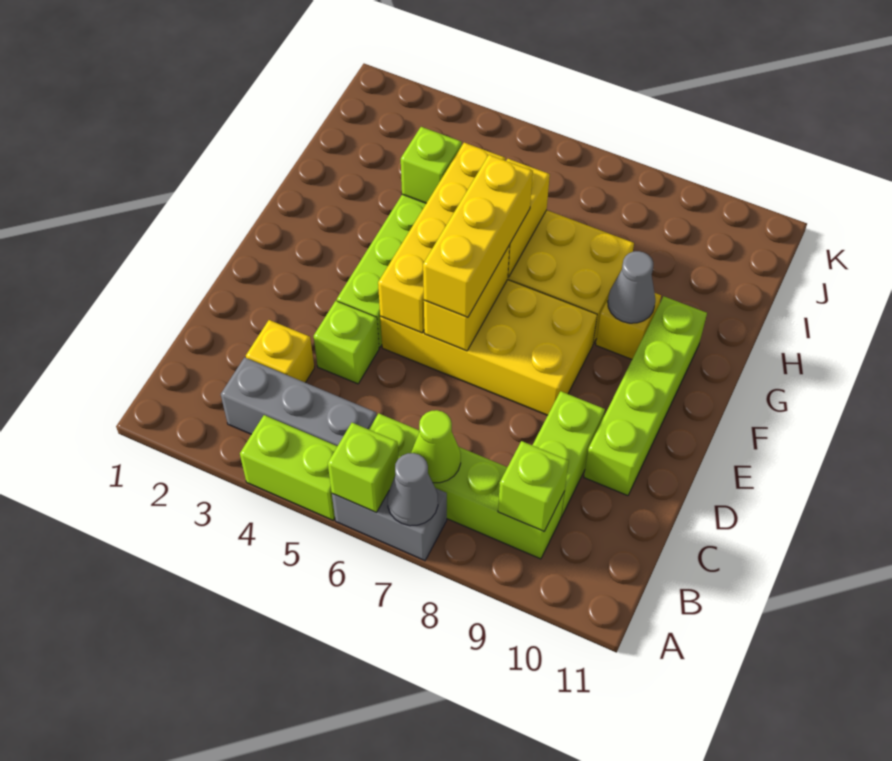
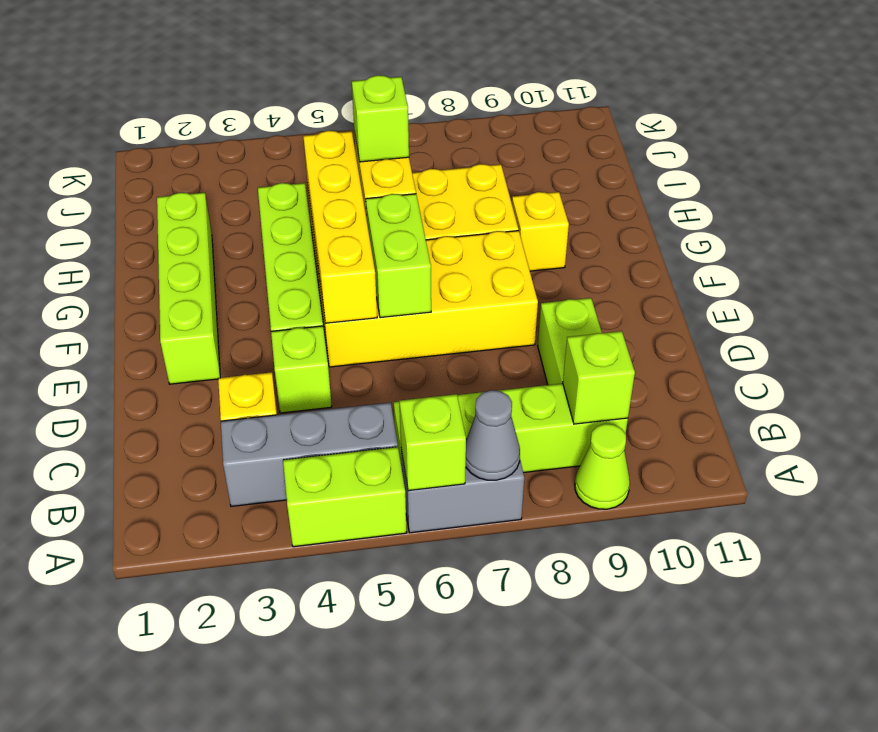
lime cone B7 level 2 -> lime cone A9 level 1
lime brick D10:G10 level 1 -> lime brick E2:H2 level 1
yellow brick E6:F6 level 2 -> lime brick E6:F6 level 2
yellow brick E6:G6 level 3 -> none
grey cone G9 level 2 -> none
lime brick H4 level 2 -> lime brick H6 level 3

